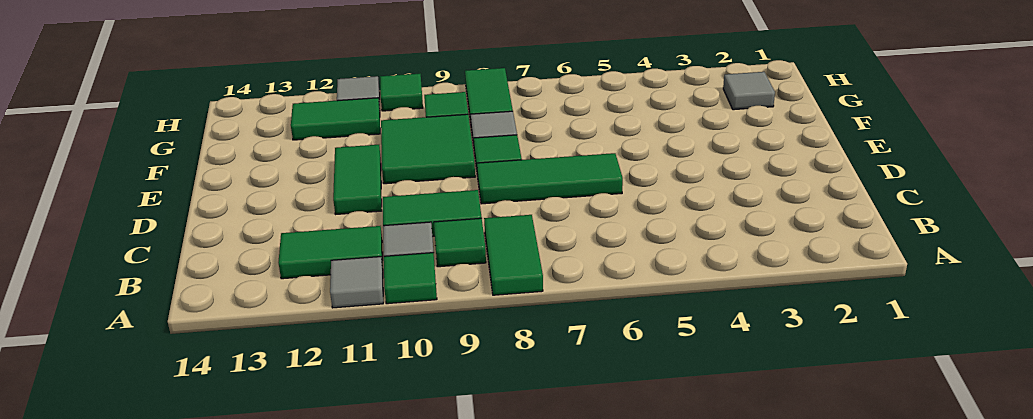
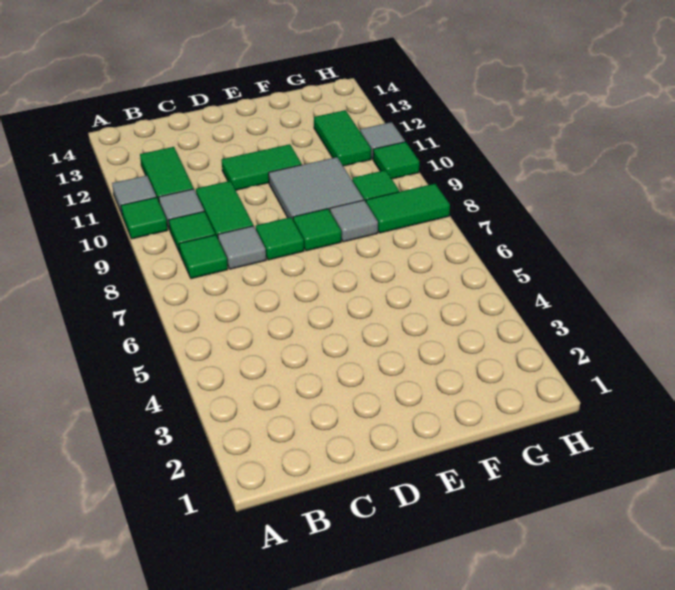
green tile A8:B8 level 1 -> green tile B8 level 1
green tile D6:D8 level 1 -> green tile D8 level 1
green tile E9:F10 level 1 -> grey tile E9:F10 level 1
grey tile G2 level 1 -> grey tile C8 level 1

